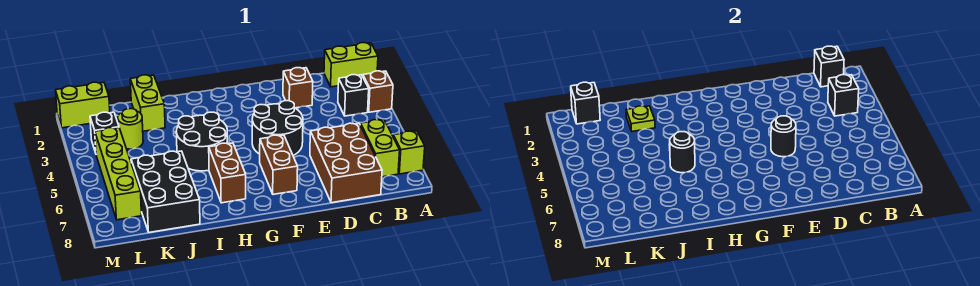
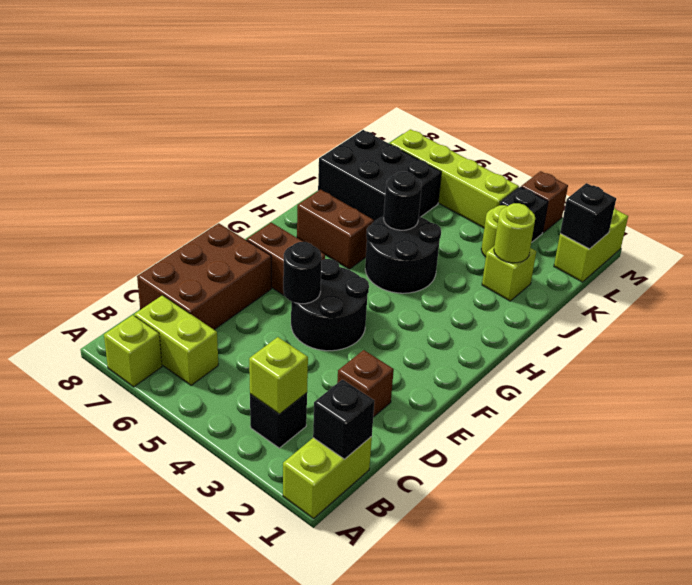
brown brick A3 level 1 -> brown brick M3 level 1
black brick B3 level 2 -> lime brick B3 level 2
brown brick C6:D8 level 1 -> brown brick C7:E8 level 1
lime brick J1:J2 level 1 -> lime brick J2 level 1
lime plate J2 level 2 -> lime round brick J2 level 2

